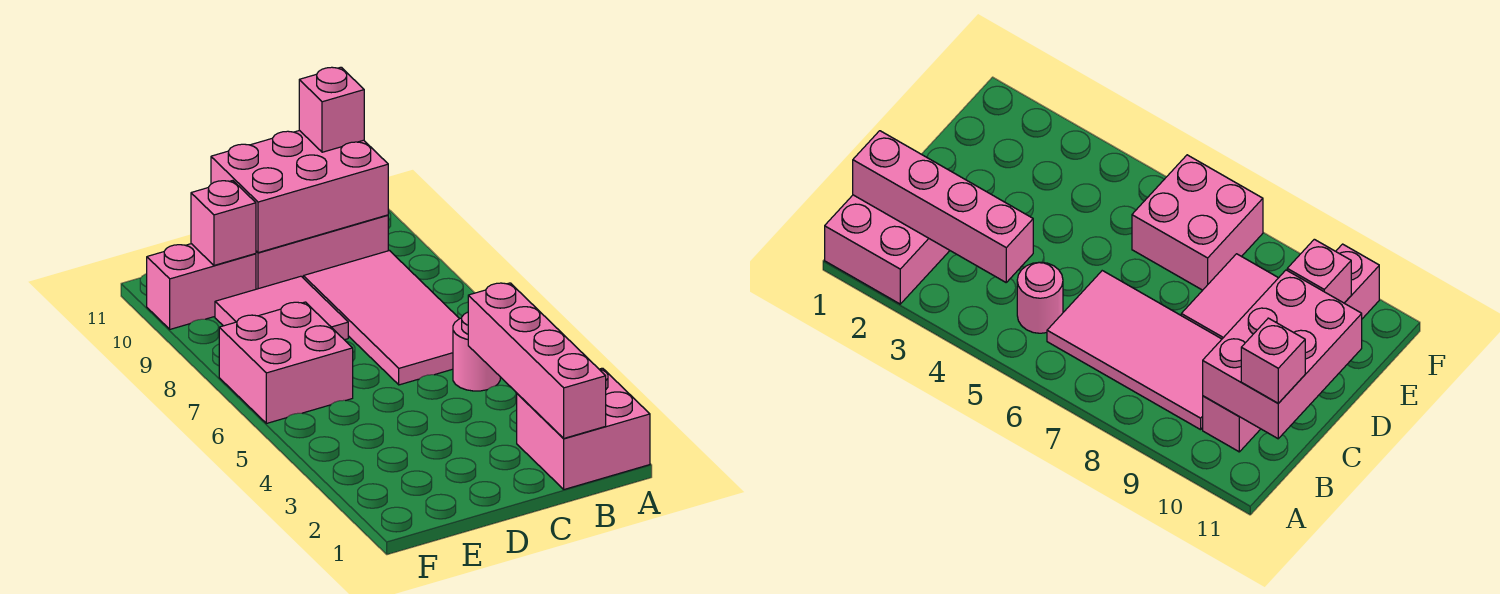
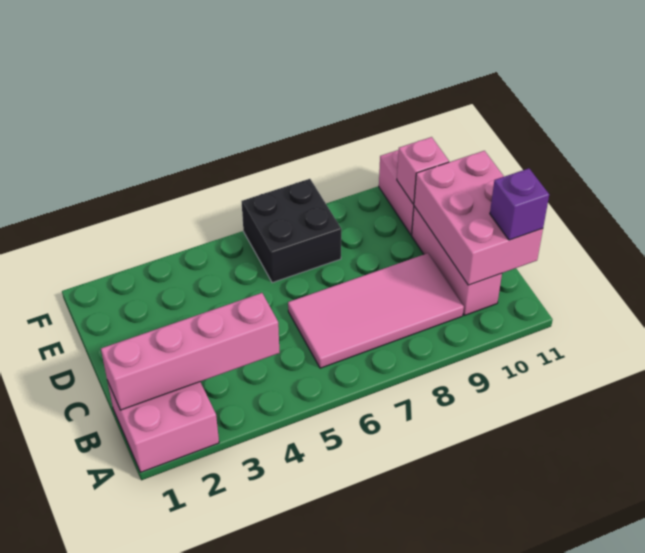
pink round brick B5 level 1 -> none
pink brick B11 level 3 -> purple brick B11 level 3
pink tile D8:E9 level 1 -> none
pink brick E6:F7 level 1 -> black brick E6:F7 level 1

